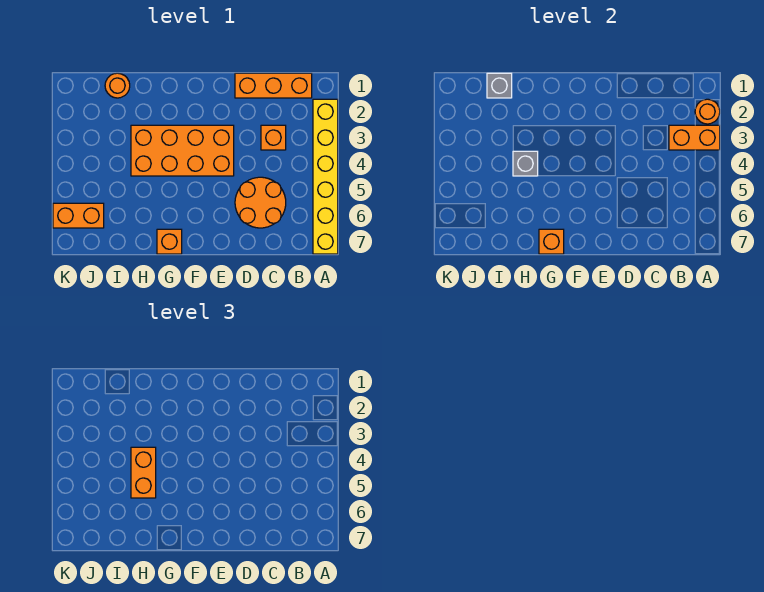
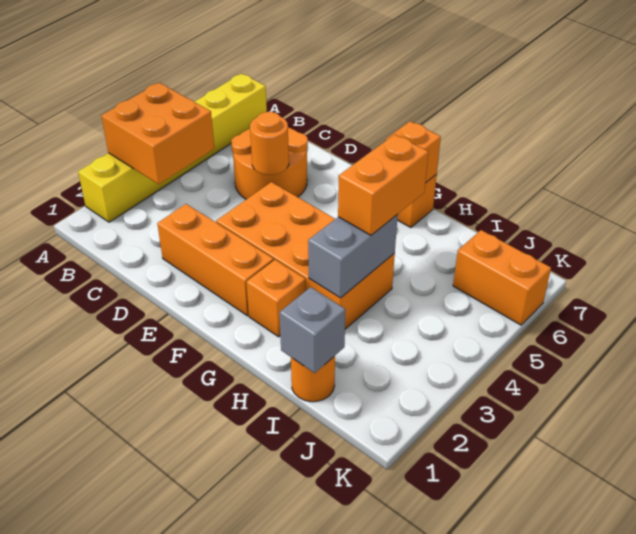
orange round brick A2 level 2 -> orange round brick D5 level 2
orange brick A3:B3 level 2 -> orange brick A3:B4 level 2
orange brick B1:D1 level 1 -> orange brick D2:F2 level 1
orange brick C3 level 1 -> orange brick G2 level 1
grey brick H4 level 2 -> grey brick H3:H4 level 2

